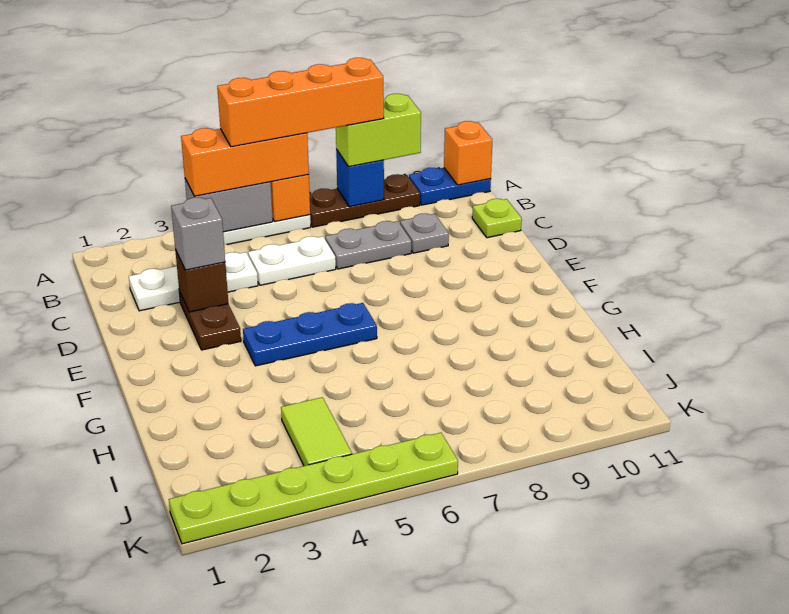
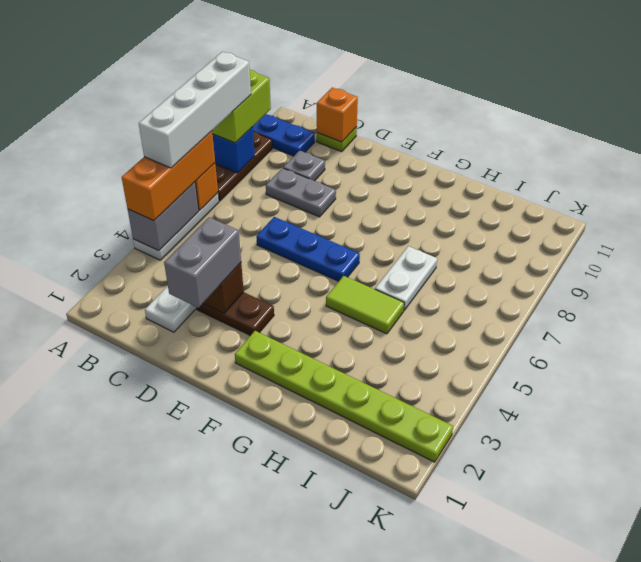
orange brick A5:A8 level 4 -> white brick A5:A8 level 4
blue plate A10:A11 level 1 -> blue plate A10:B10 level 1
orange brick A11 level 2 -> orange brick C11 level 2
white plate C5:C6 level 1 -> white plate H6:H7 level 1
grey plate C7:C8 level 1 -> grey plate C8:D8 level 1
grey brick D3 level 3 -> grey brick D2:D3 level 3
blue plate F4:F6 level 1 -> blue plate D6:F6 level 1
lime tile I4:J4 level 1 -> lime tile G5:H5 level 1
lime plate K1:K6 level 1 -> lime plate F2:K2 level 1

